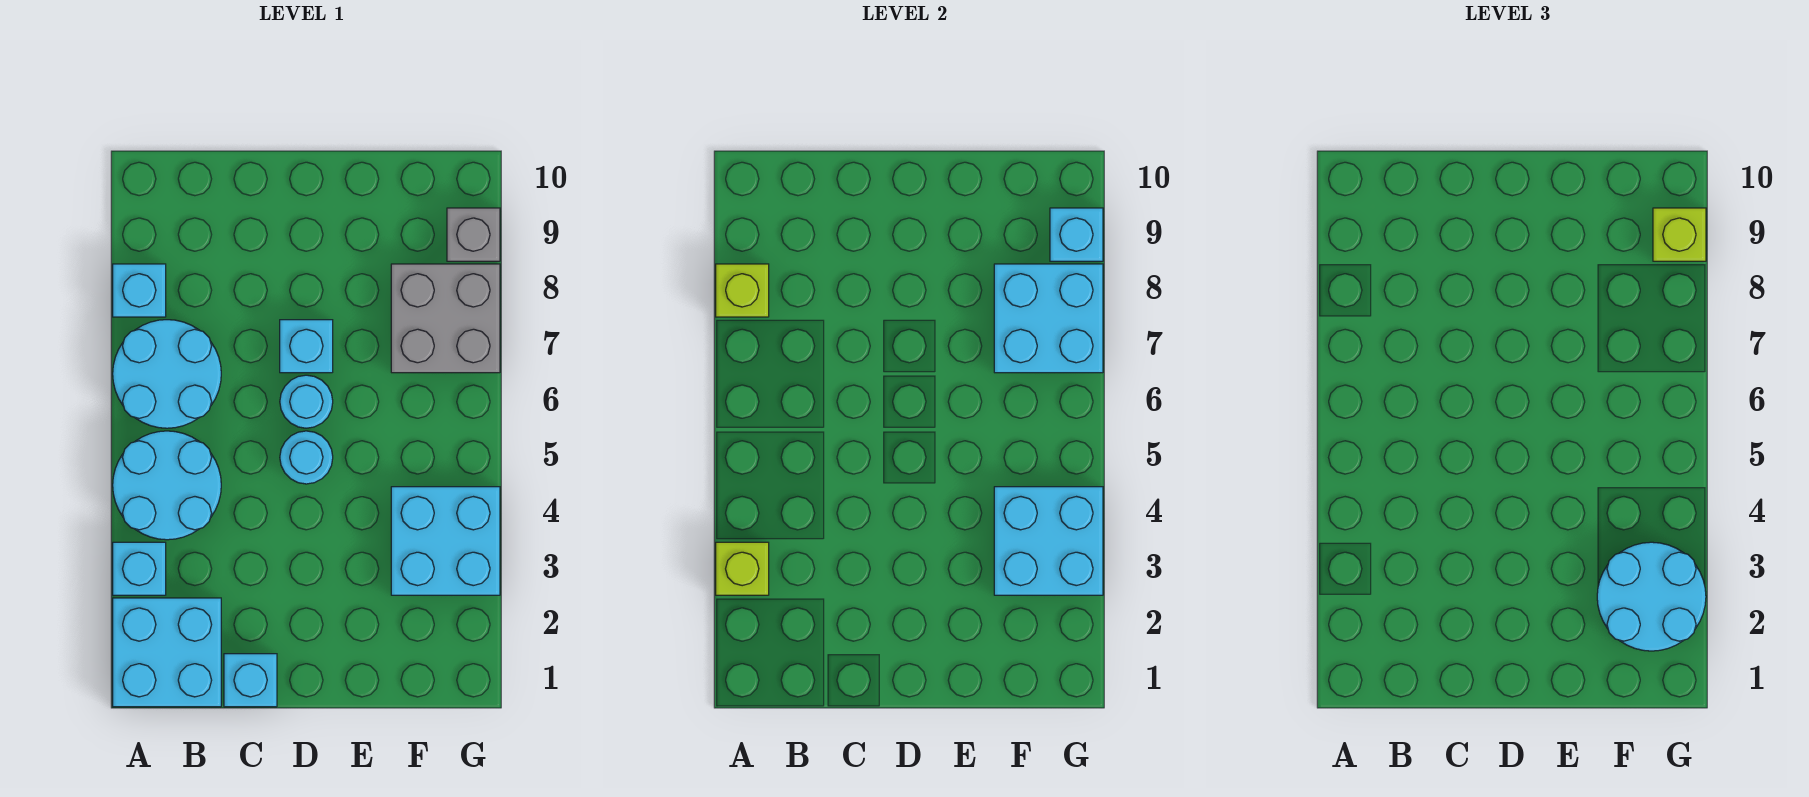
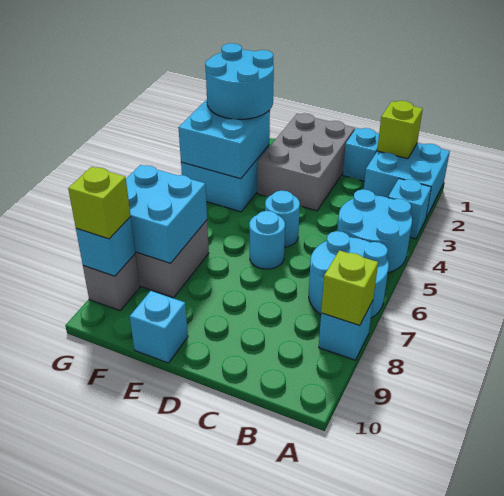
lime brick A3 level 2 -> lime brick B1 level 2
none -> grey brick D1:E3 level 1
cyan brick D7 level 1 -> cyan brick E10 level 1

